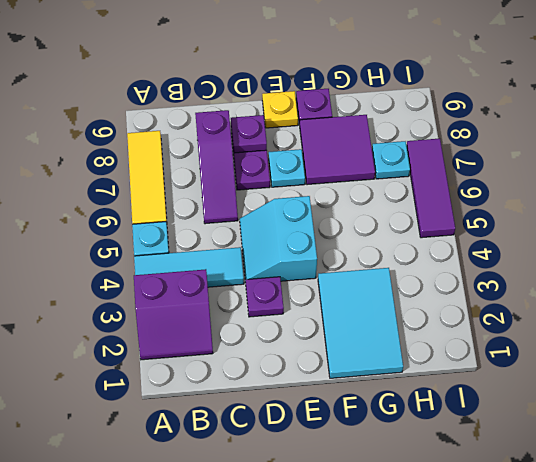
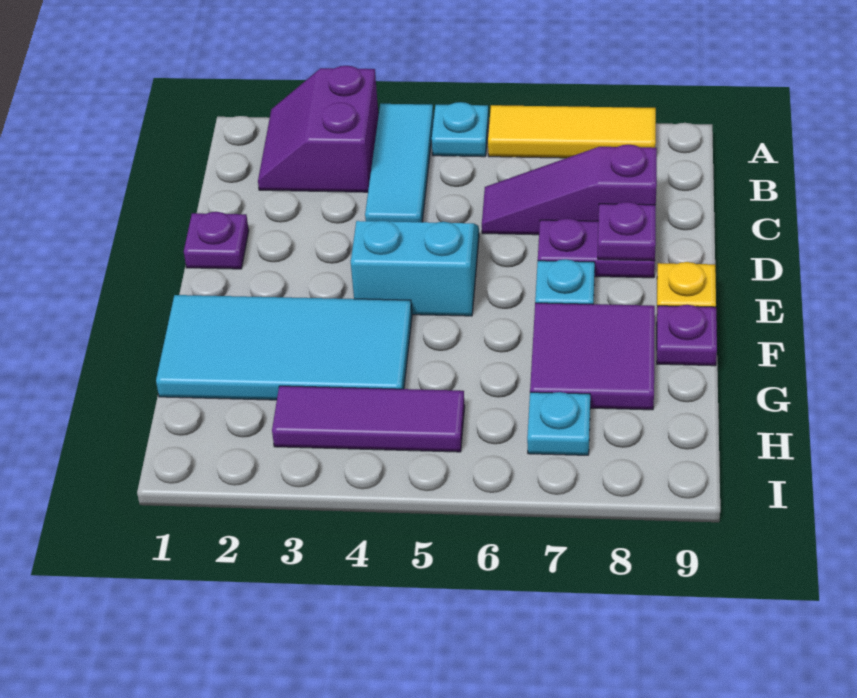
purple plate D3 level 1 -> purple plate D1 level 1
cyan tile F1:G3 level 1 -> cyan tile F1:G4 level 1
purple tile I5:I7 level 1 -> purple tile H3:H5 level 1

